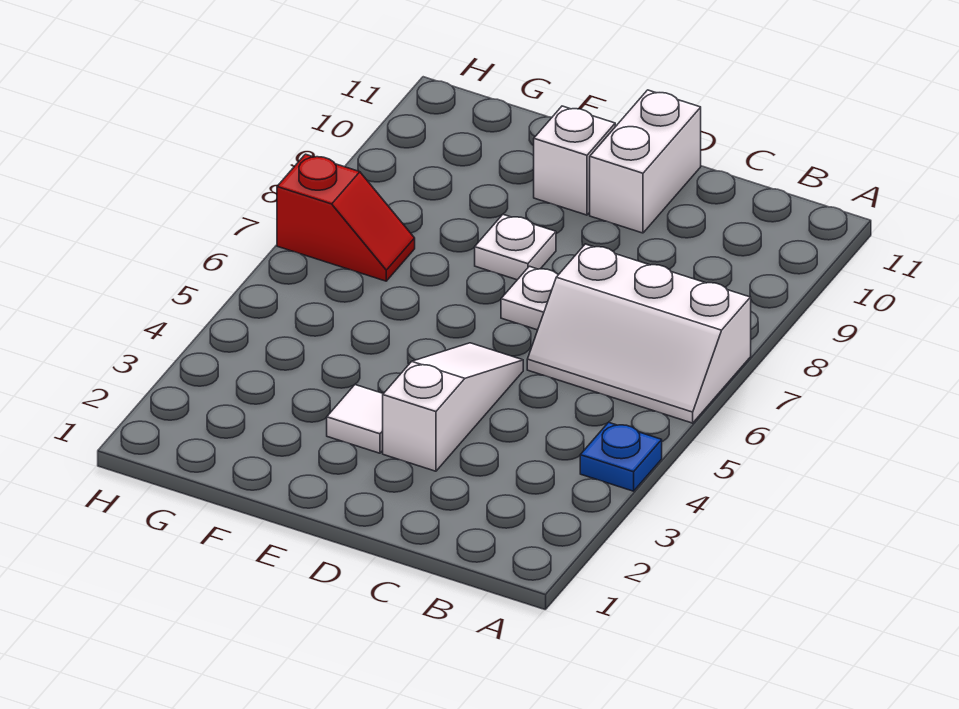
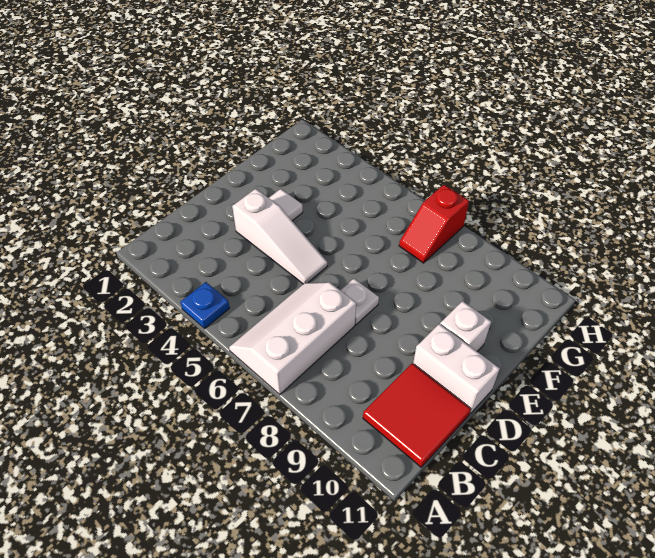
none -> red tile B10:C11 level 1
white plate E8 level 1 -> none

